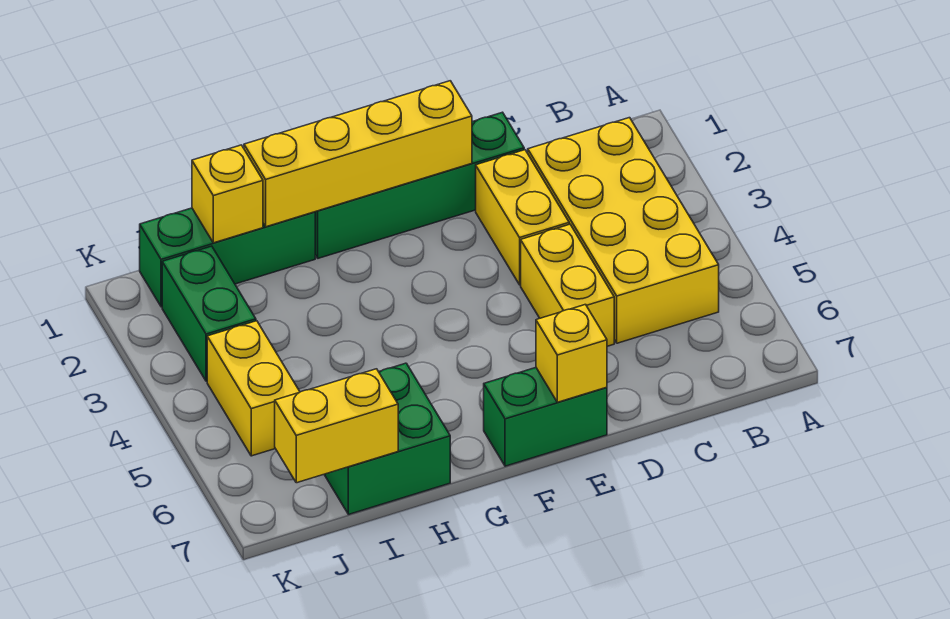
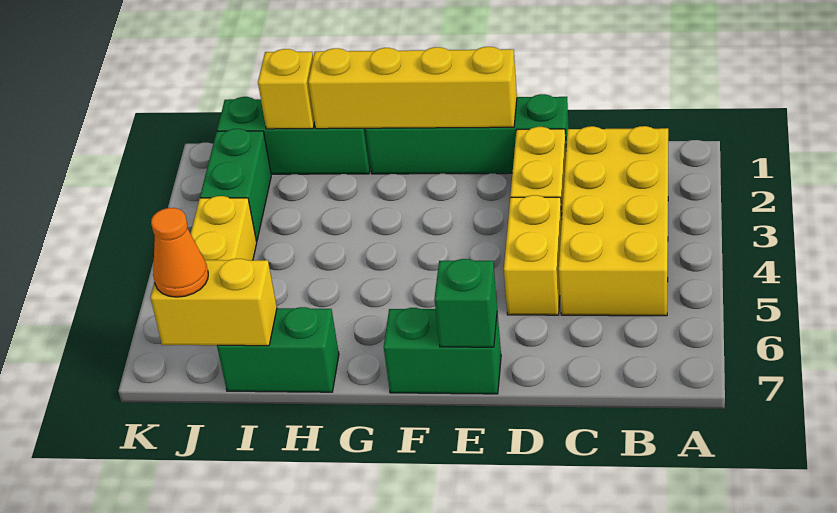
yellow brick E7 level 2 -> green brick E7 level 2
green brick H6:I7 level 1 -> green brick H7:I7 level 1
none -> orange cone J7 level 3

